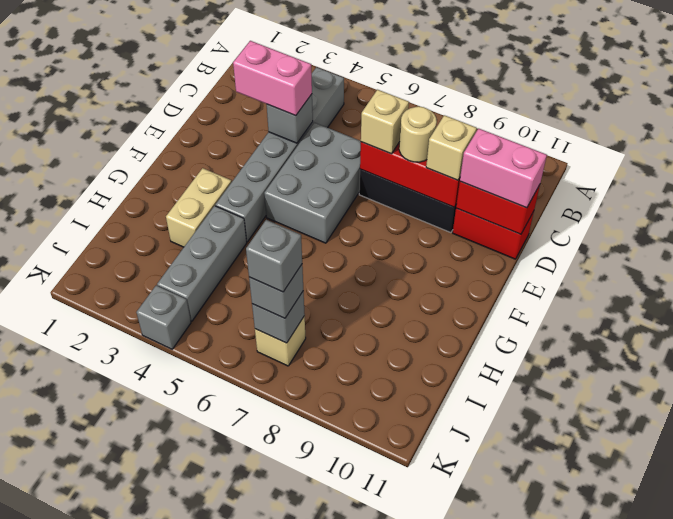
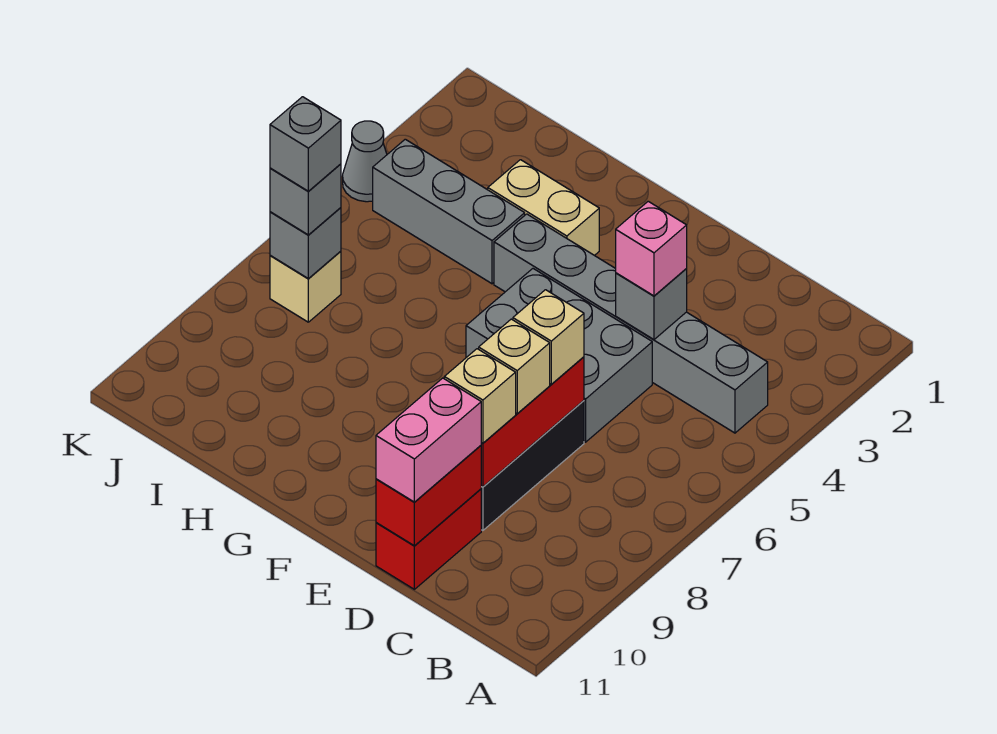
pink brick D3:D4 level 3 -> pink brick D4 level 3
tan round brick D8 level 3 -> tan brick D8 level 3
grey brick K4 level 1 -> grey cone K4 level 1

